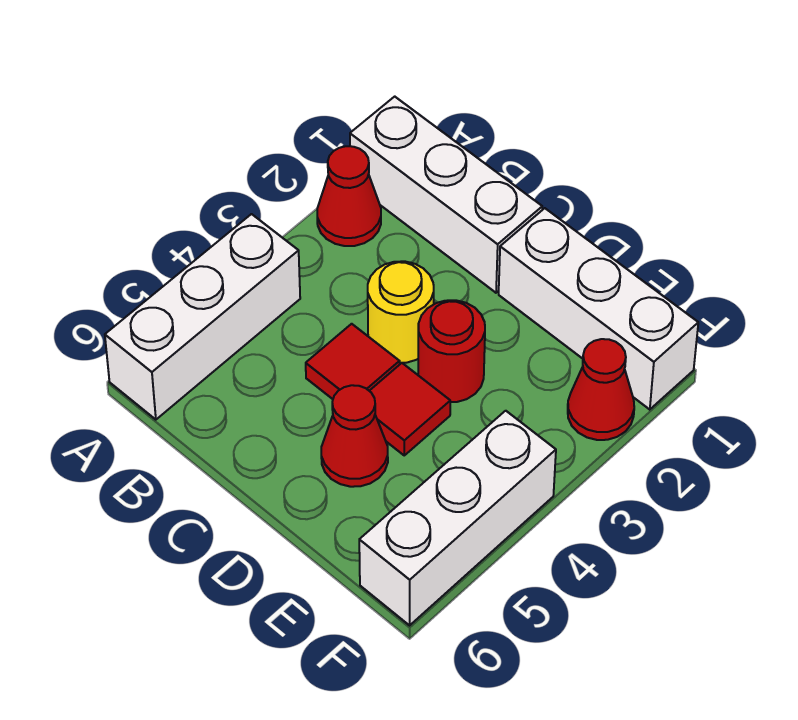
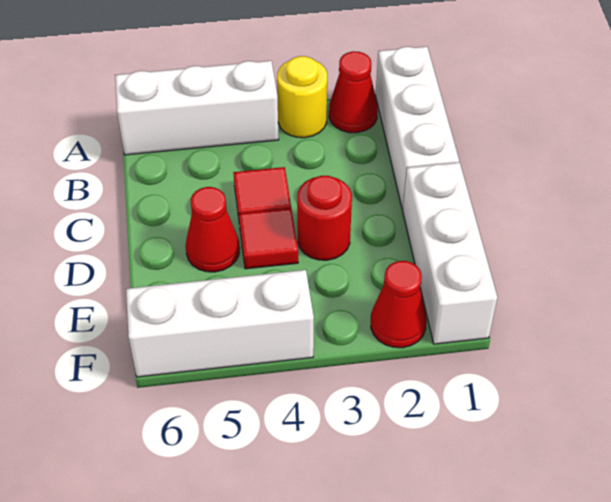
yellow round brick C3 level 1 -> yellow round brick A3 level 1

